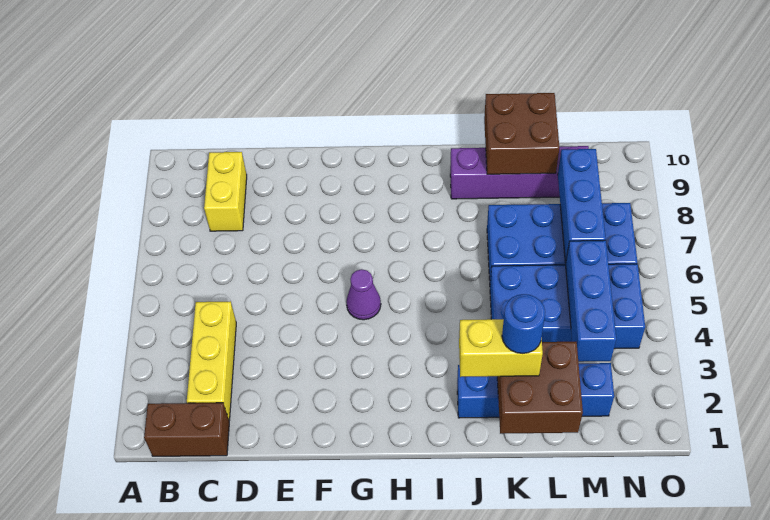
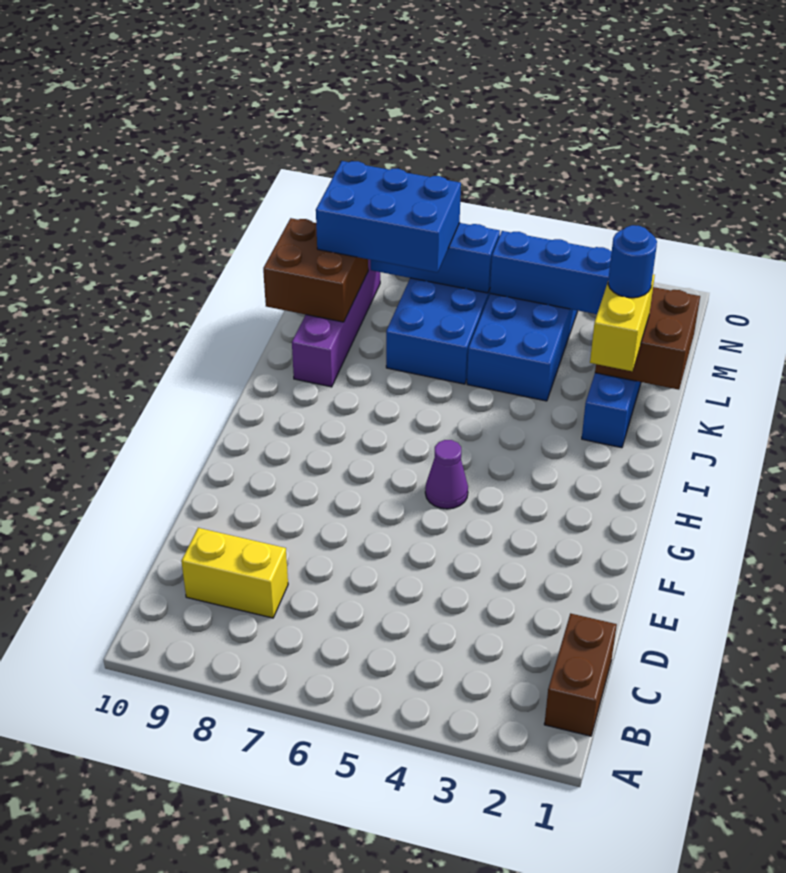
yellow brick C2:C4 level 1 -> none
none -> blue brick L7:M9 level 3

